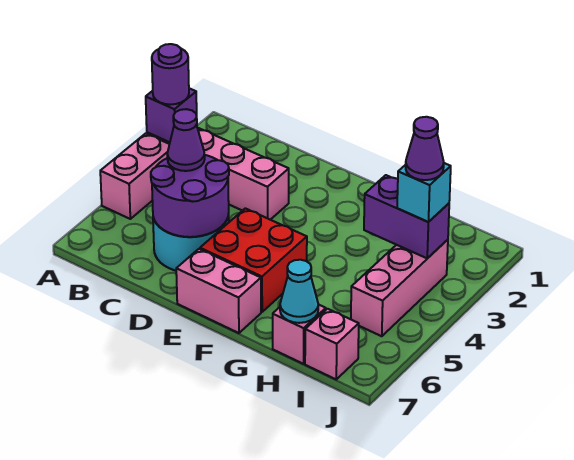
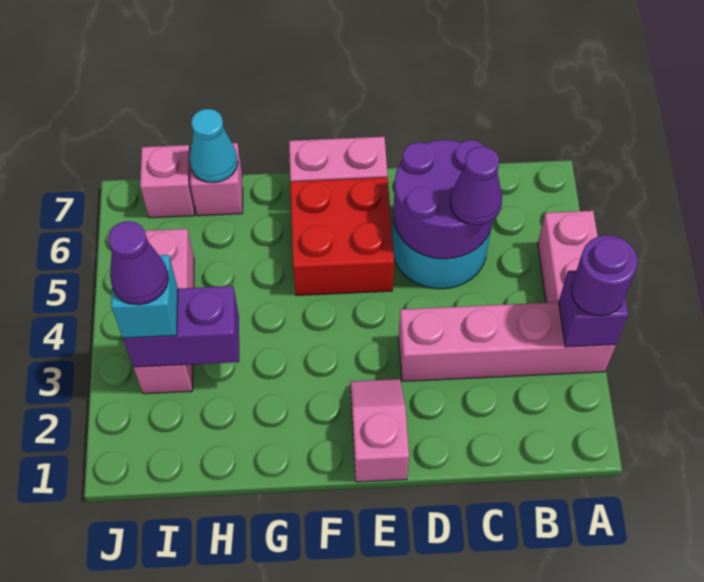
none -> pink slope E1:E2 level 1 top 1

